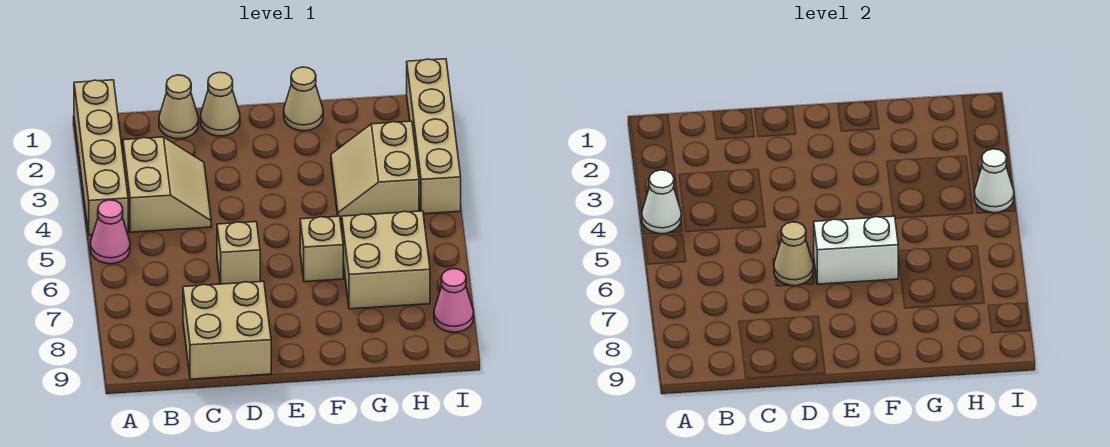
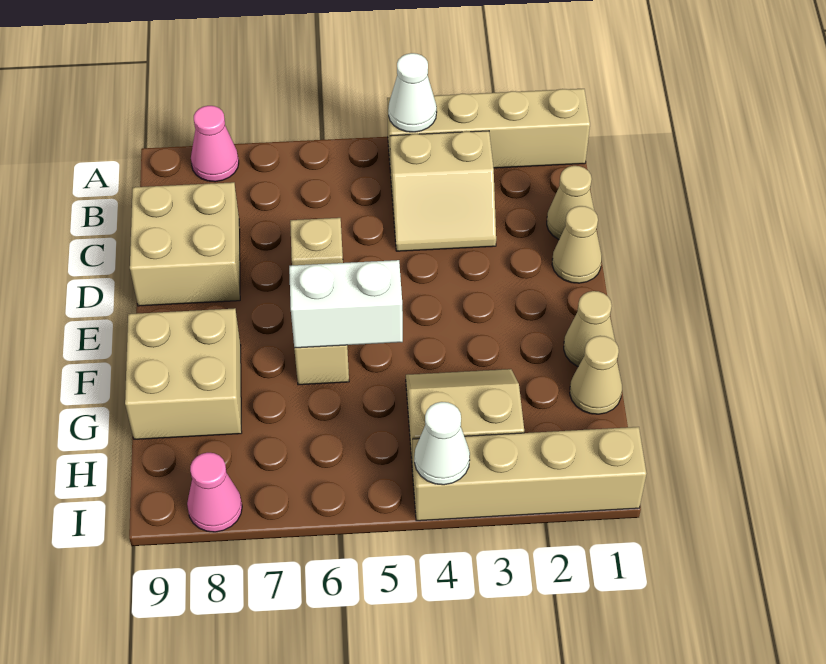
pink cone A5 level 1 -> pink cone A8 level 1
tan cone D6 level 2 -> tan cone G1 level 1
white brick E6:F6 level 2 -> white brick F5:F6 level 2
tan brick G6:H7 level 1 -> tan brick F8:G9 level 1

